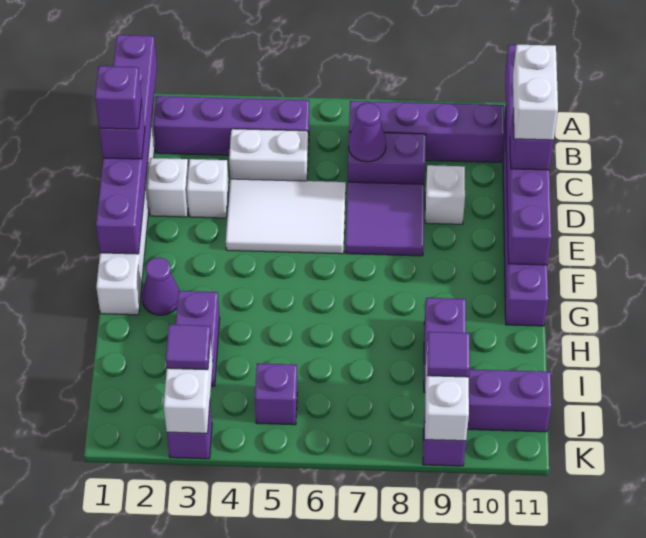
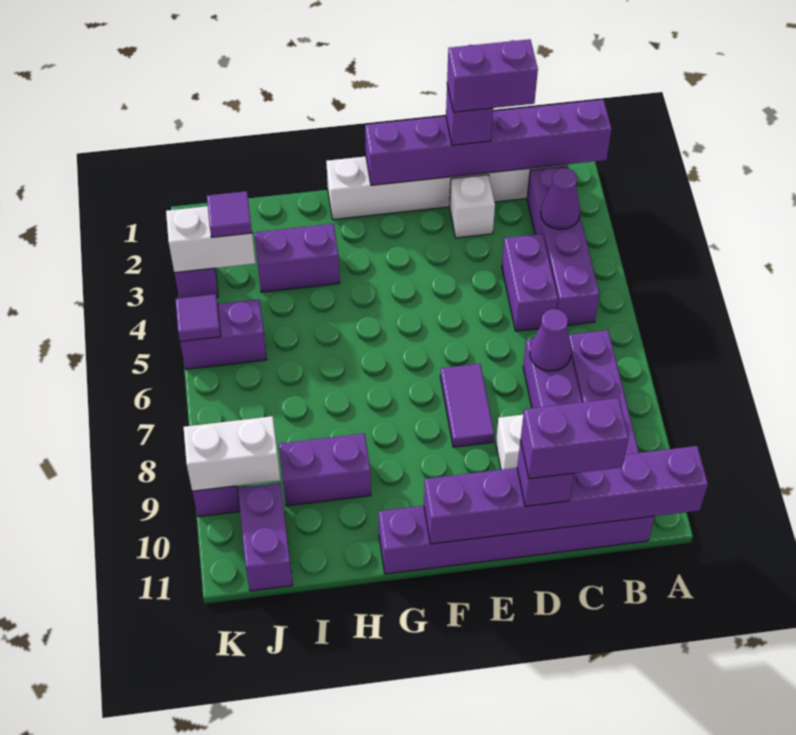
white brick C4:C5 level 1 -> purple brick C4:C5 level 1
white brick C11:D11 level 4 -> purple brick C11:D11 level 4
purple brick D1 level 4 -> purple brick C1:D1 level 4
white brick D3 level 1 -> none
white tile D4:E6 level 1 -> none
purple tile D7:E8 level 1 -> purple tile E7:E8 level 1
purple cone G2 level 1 -> purple cone B3 level 2
purple brick J5 level 1 -> purple brick J5:K5 level 1
purple tile J9 level 3 -> purple tile K5 level 2

